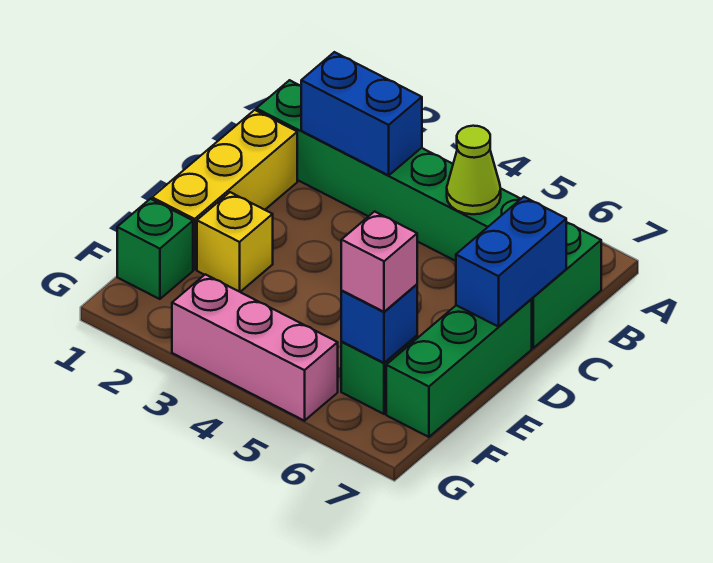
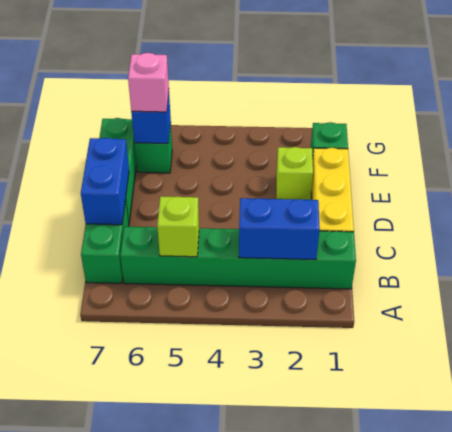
lime cone B5 level 2 -> lime brick B5 level 2
yellow brick E2 level 1 -> lime brick E2 level 1
pink brick G3:G5 level 1 -> none

